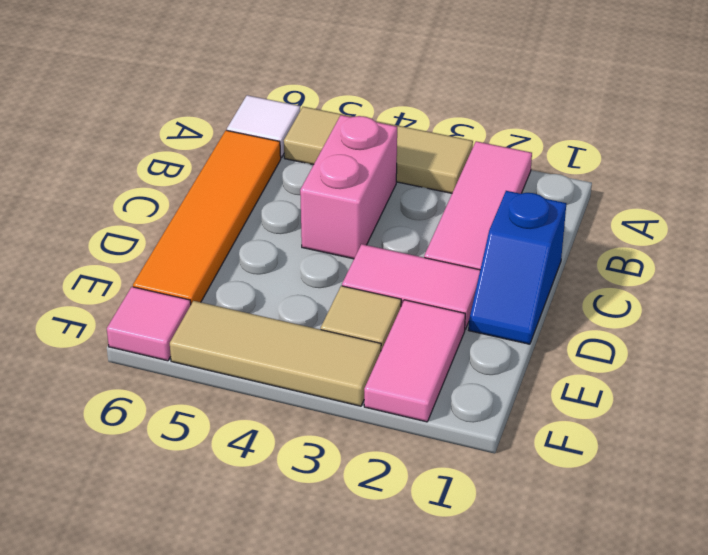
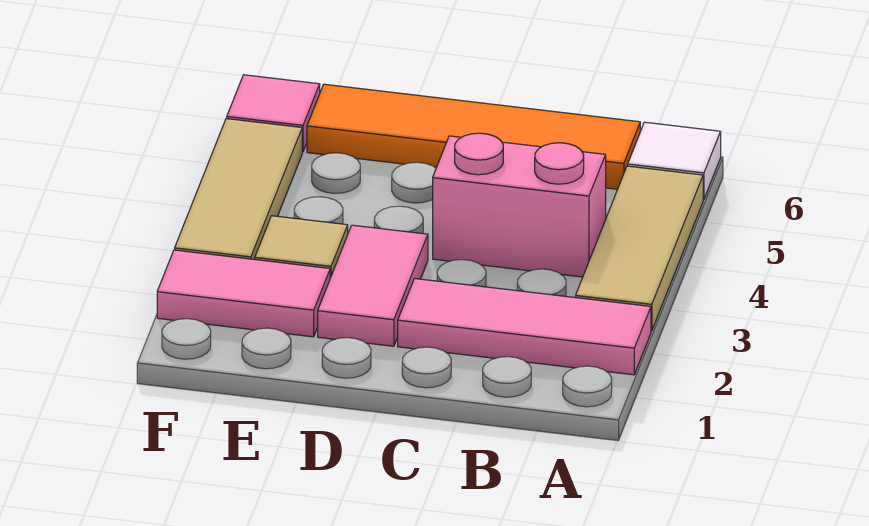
blue slope C1:D1 level 1 top C -> none

